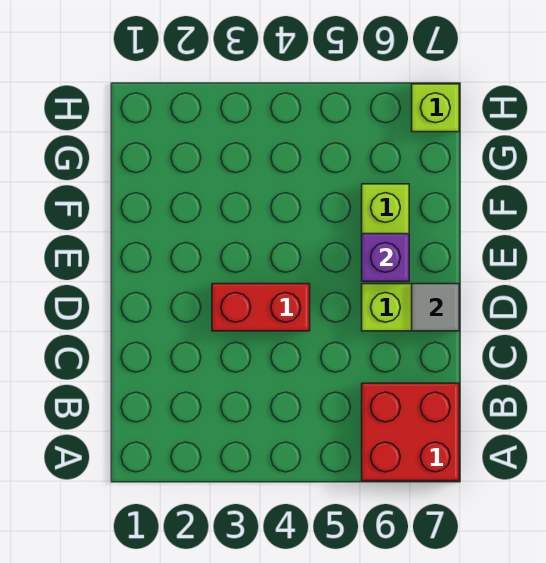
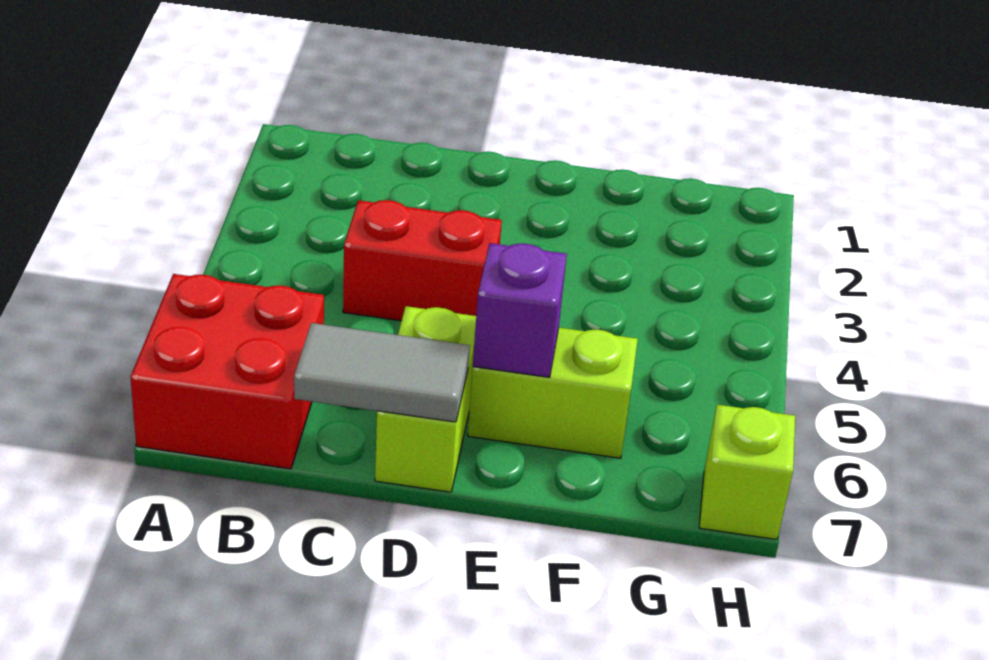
red brick D3:D4 level 1 -> red brick C4:D4 level 1
grey tile D7 level 2 -> grey tile C7:D7 level 2

